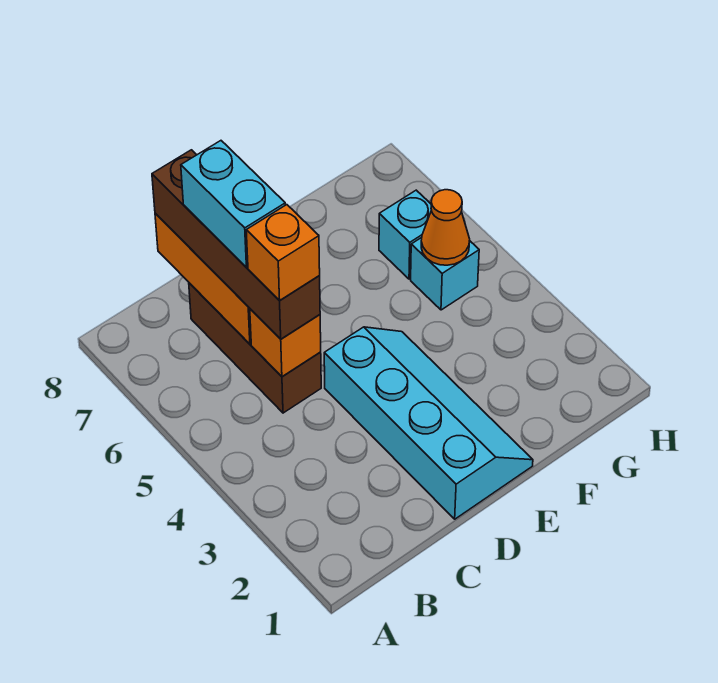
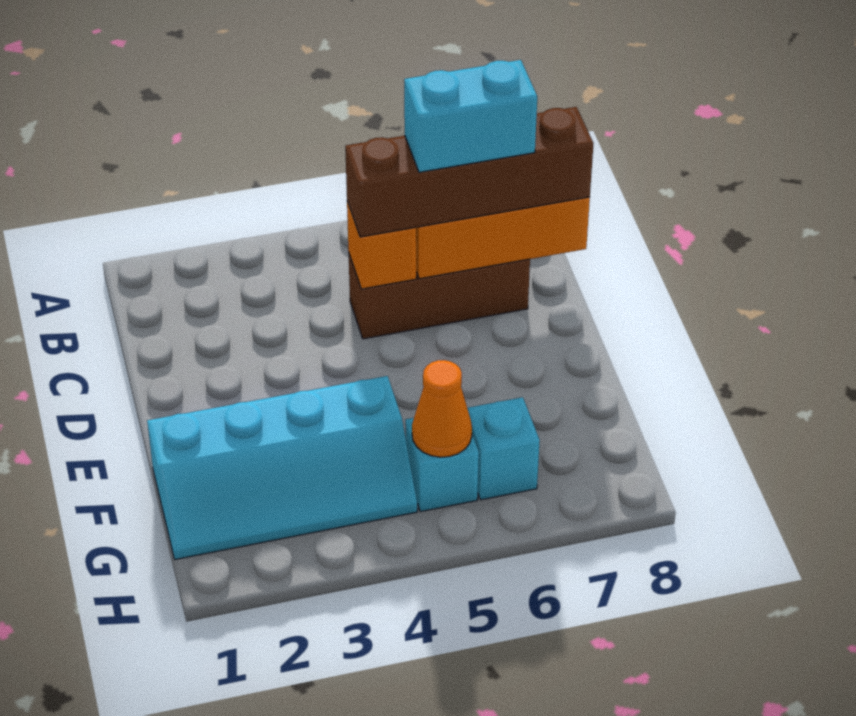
orange brick C5 level 4 -> none
cyan slope D1:E4 level 1 top D -> cyan slope F1:G4 level 1 top F

